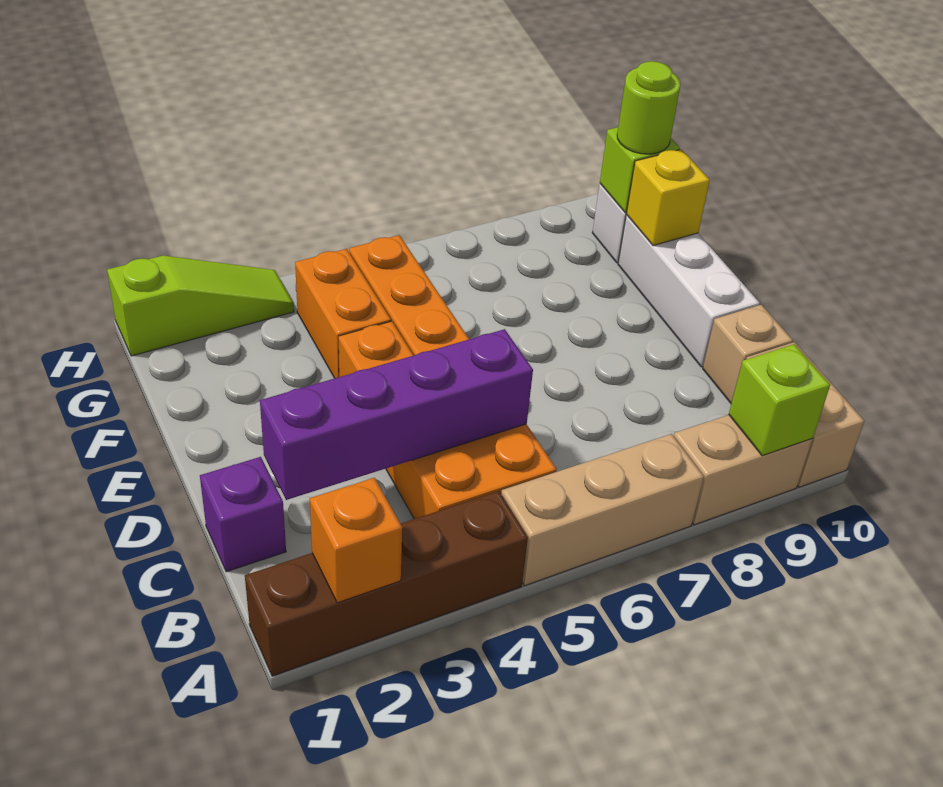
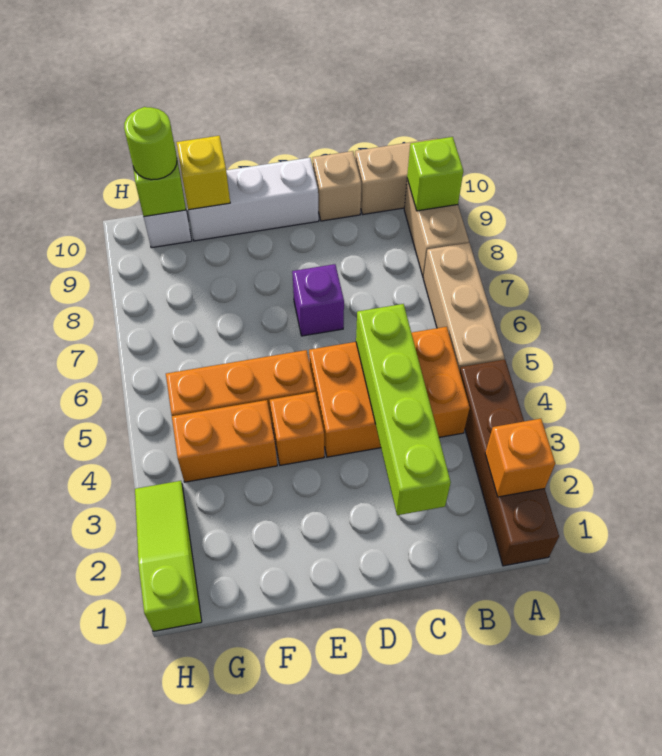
purple brick C1 level 1 -> purple brick D7 level 1
purple brick C2:C5 level 2 -> lime brick C2:C5 level 2

